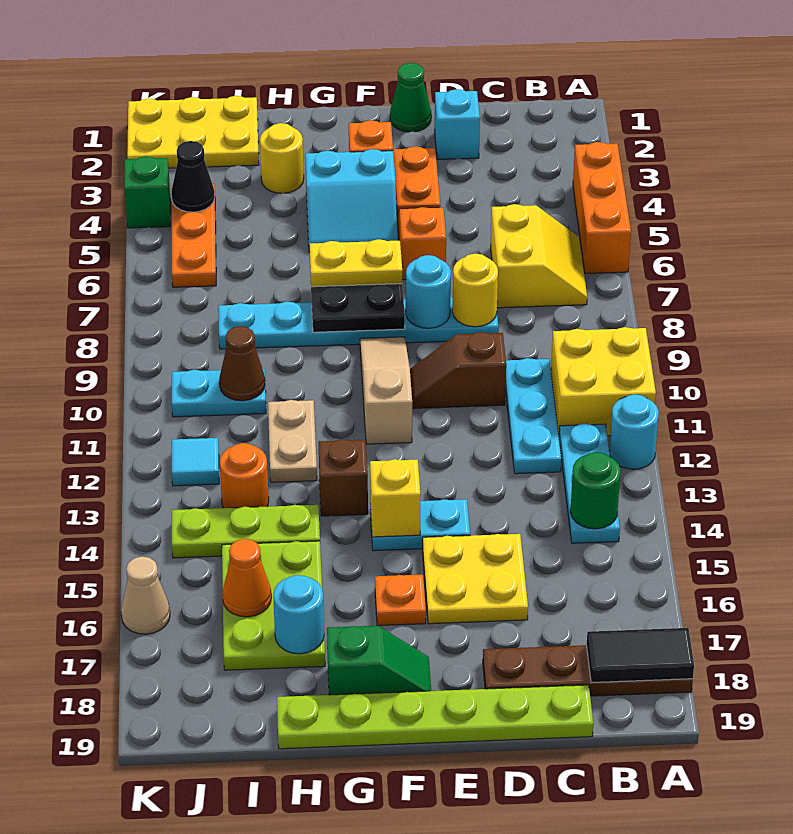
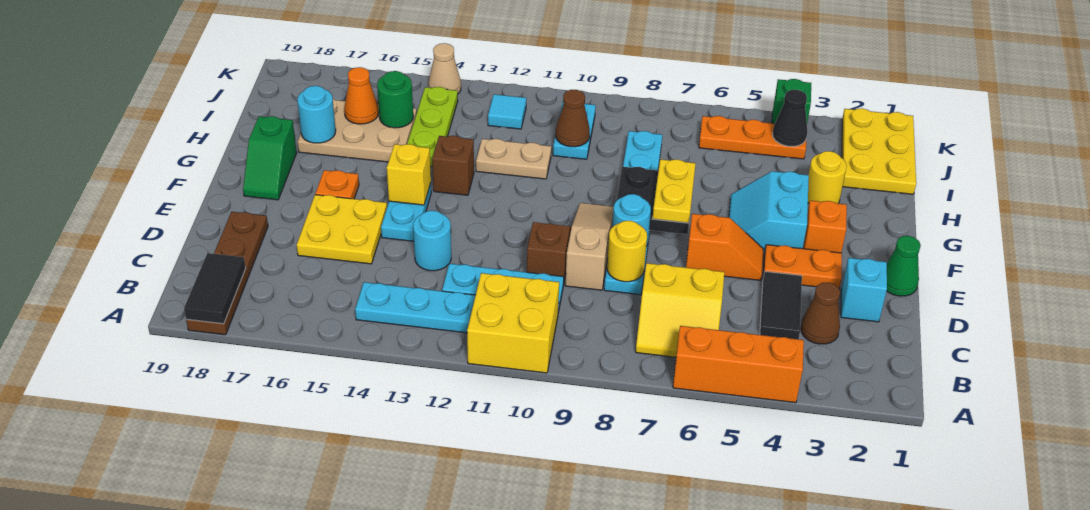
cyan round brick A12 level 1 -> cyan round brick D13 level 1
green round brick B14 level 2 -> green round brick I15 level 2
none -> brown cone C3 level 1
none -> black tile C4:D4 level 1
lime plate C19:H19 level 1 -> none
tan slope F9:F11 level 1 top 11 -> tan slope D9:F9 level 1 top D
lime plate H15:I17 level 1 -> tan plate H15:I17 level 1
orange round brick I13 level 1 -> none
tan cone K16 level 1 -> tan cone K14 level 1

